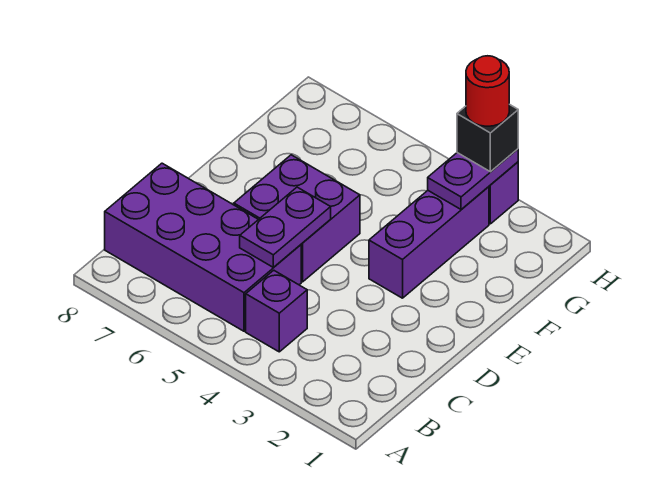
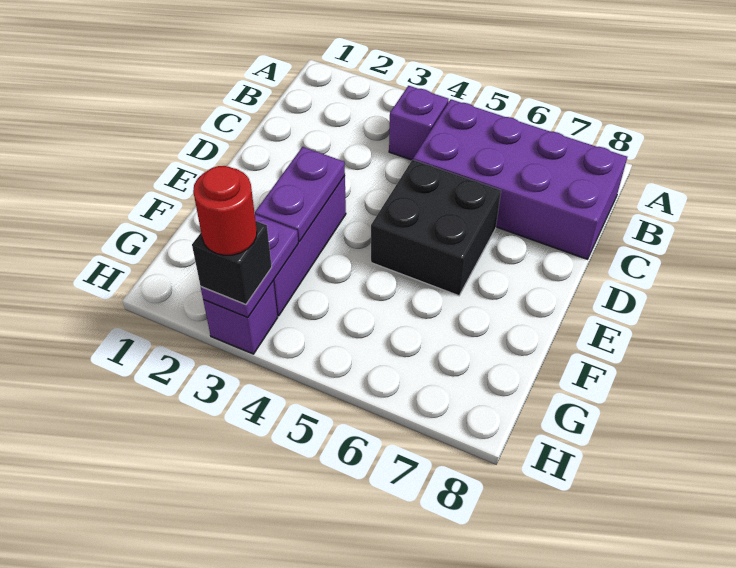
purple plate C5:D5 level 2 -> purple plate E3:F3 level 2
purple brick D5:E6 level 1 -> black brick D5:E6 level 1

